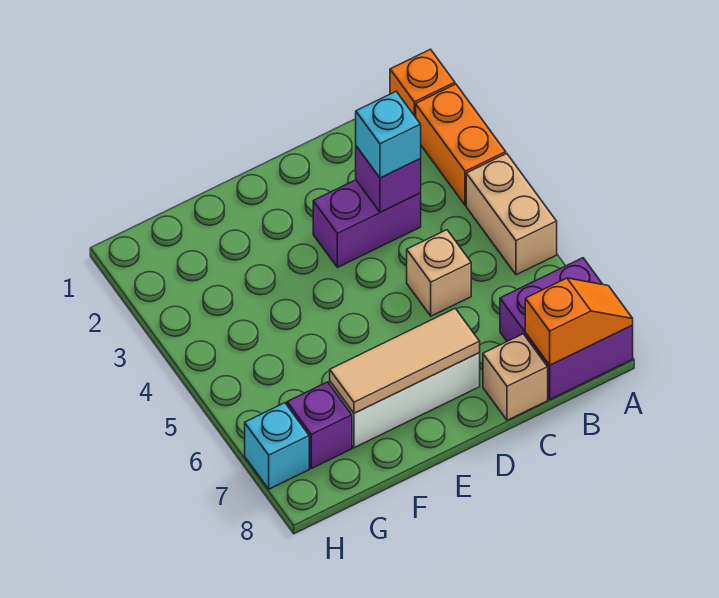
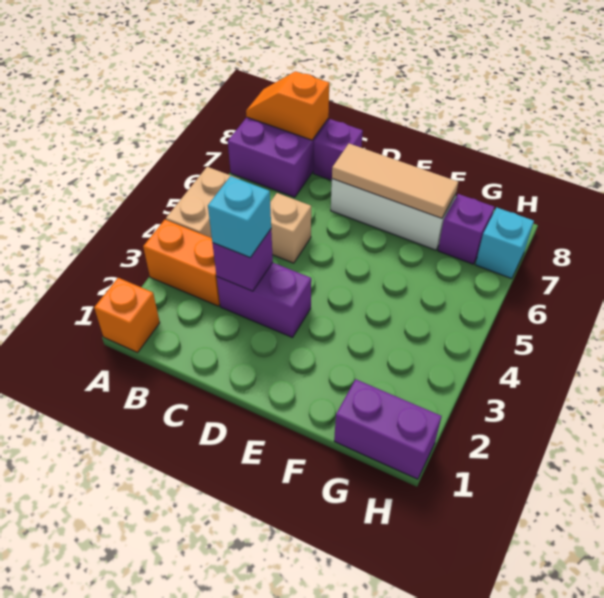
orange brick A2:A3 level 1 -> orange brick A3:B3 level 1
tan brick C8 level 1 -> purple brick C8 level 1
none -> purple brick G1:H1 level 1

